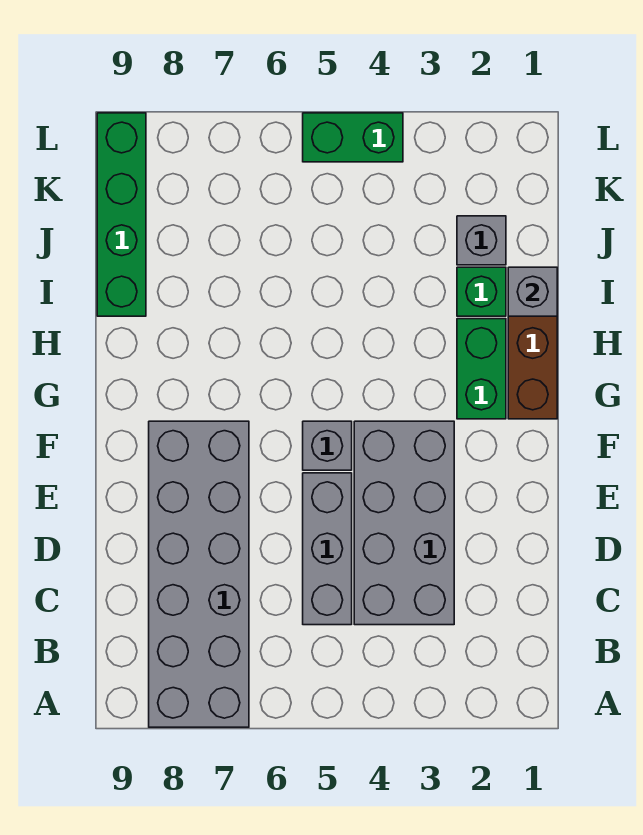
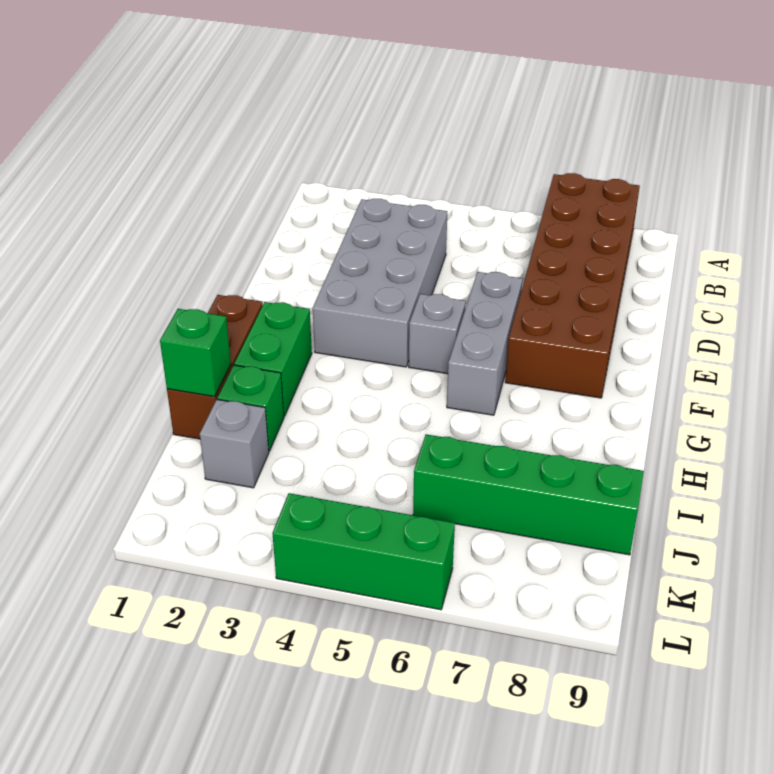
grey brick A7:F8 level 1 -> brown brick A7:F8 level 1
grey brick C5:E5 level 1 -> grey brick E6:G6 level 1
grey brick I1 level 2 -> green brick I1 level 2
green brick I9:L9 level 1 -> green brick J6:J9 level 1
green brick L4:L5 level 1 -> green brick L4:L6 level 1

